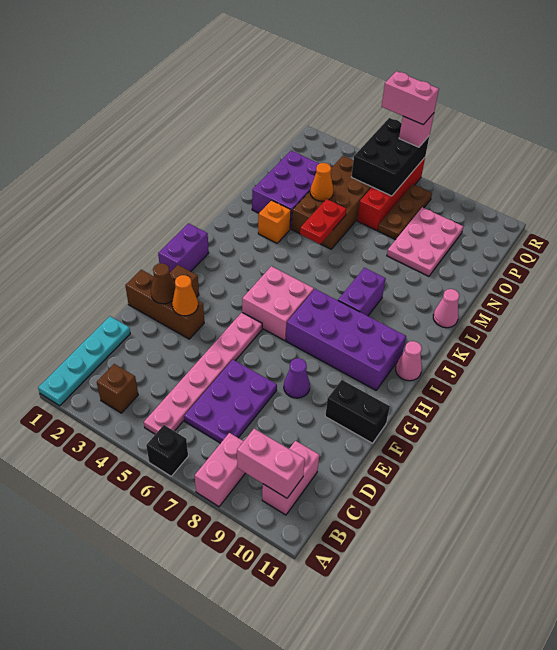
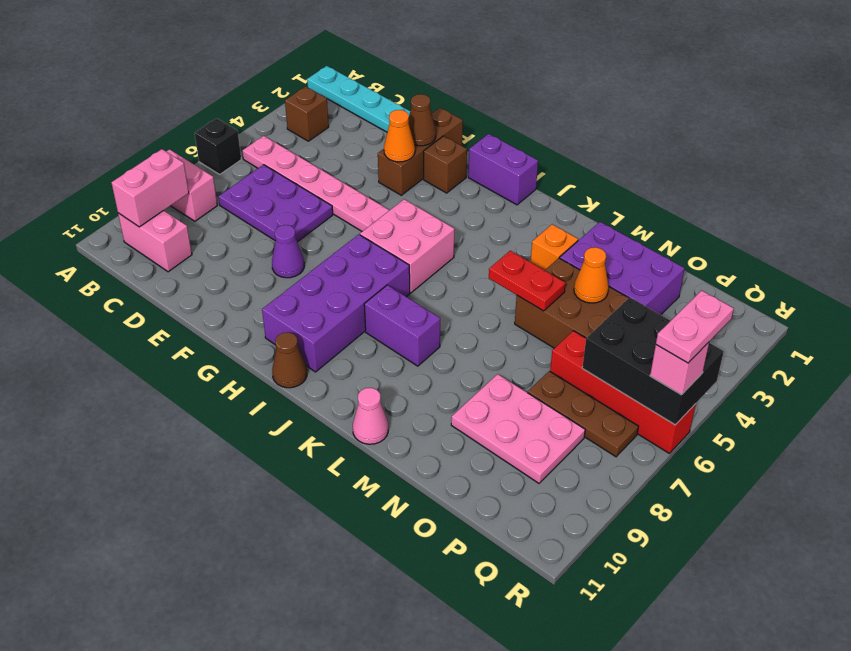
black brick F10:F11 level 1 -> none
pink cone I11 level 1 -> brown cone I11 level 1
pink brick R5:R6 level 4 -> pink plate R5:R6 level 4

